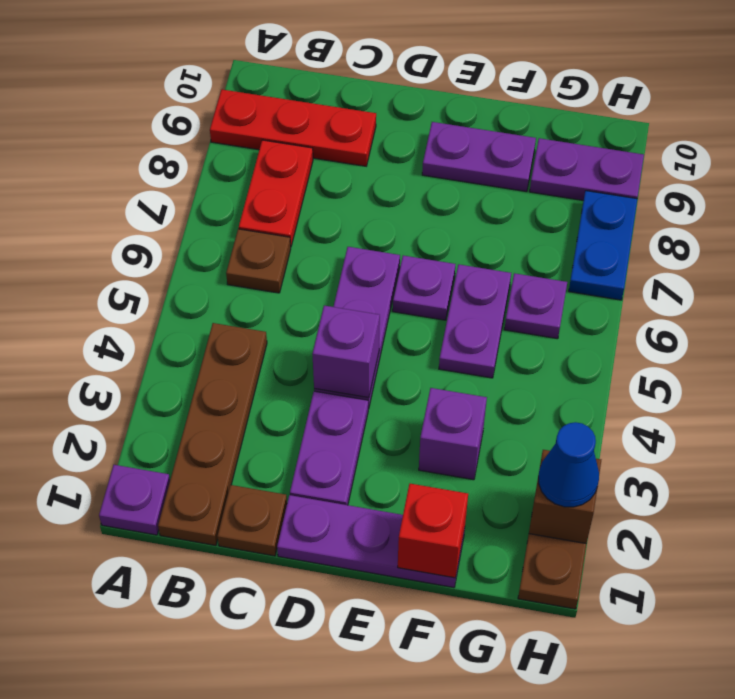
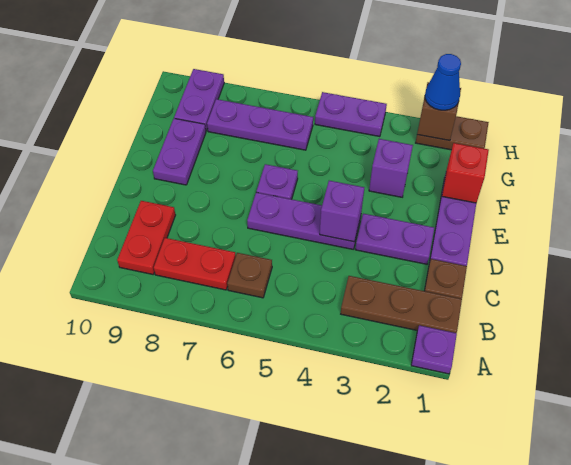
red plate A9:C9 level 1 -> red plate B9:C9 level 1
brown plate B1:B4 level 1 -> brown plate B1:B3 level 1
purple plate F5:F6 level 1 -> purple plate H4:H5 level 1
purple plate G6 level 1 -> purple plate G6:G8 level 1
blue plate H7:H8 level 1 -> none

